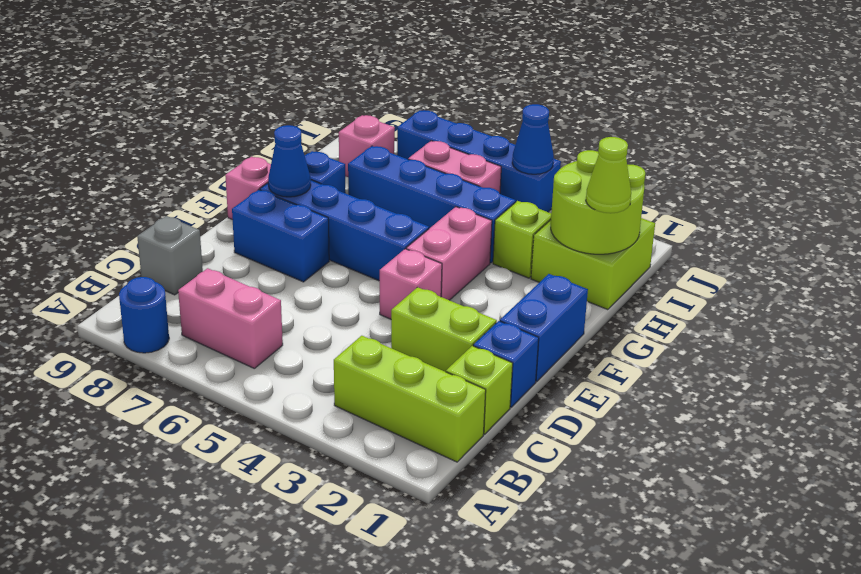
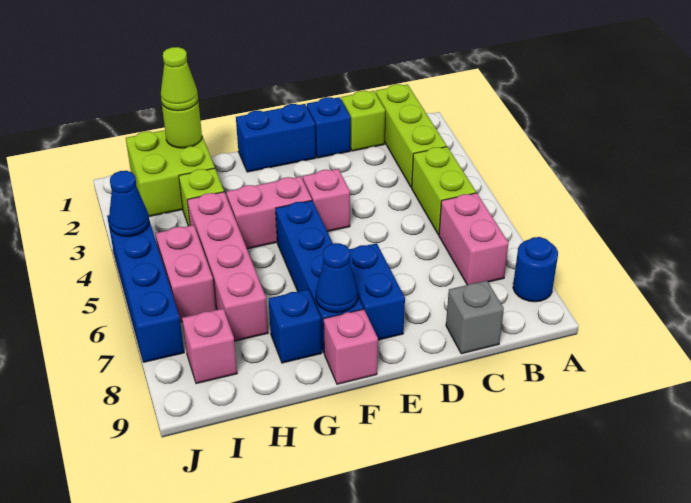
lime brick D2:D3 level 1 -> lime brick B4:B5 level 1
lime round brick H1:I2 level 2 -> lime round brick H1 level 2
blue brick H4:H7 level 1 -> pink brick H4:H7 level 1

